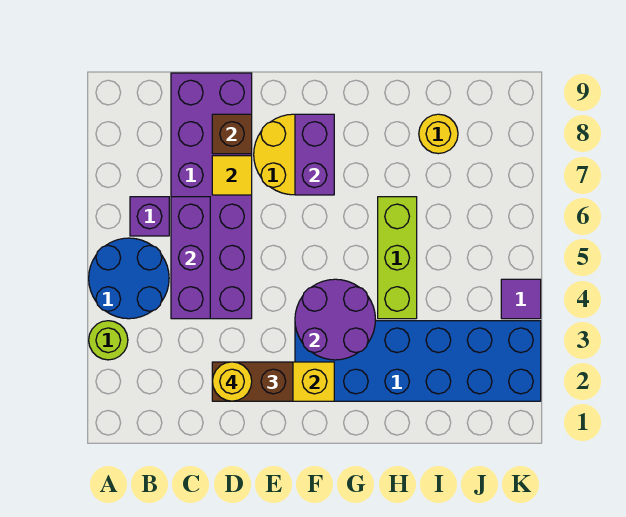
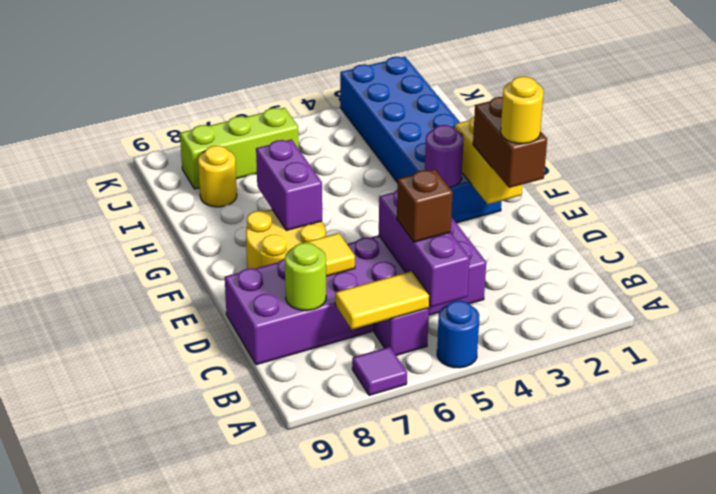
lime round brick A3 level 1 -> lime round brick C8 level 2
blue round brick A4:B5 level 1 -> blue round brick A5 level 1
none -> yellow tile B6:B7 level 2
purple brick C4:C6 level 2 -> purple brick B5:D5 level 2
brown brick D8 level 2 -> brown brick C5 level 3
purple round brick F3:G4 level 2 -> purple round brick F3 level 2
purple brick F7:F8 level 2 -> purple brick F7:G7 level 2
lime brick H4:H6 level 1 -> lime brick J6:J8 level 1
purple tile K4 level 1 -> purple tile A7 level 1

